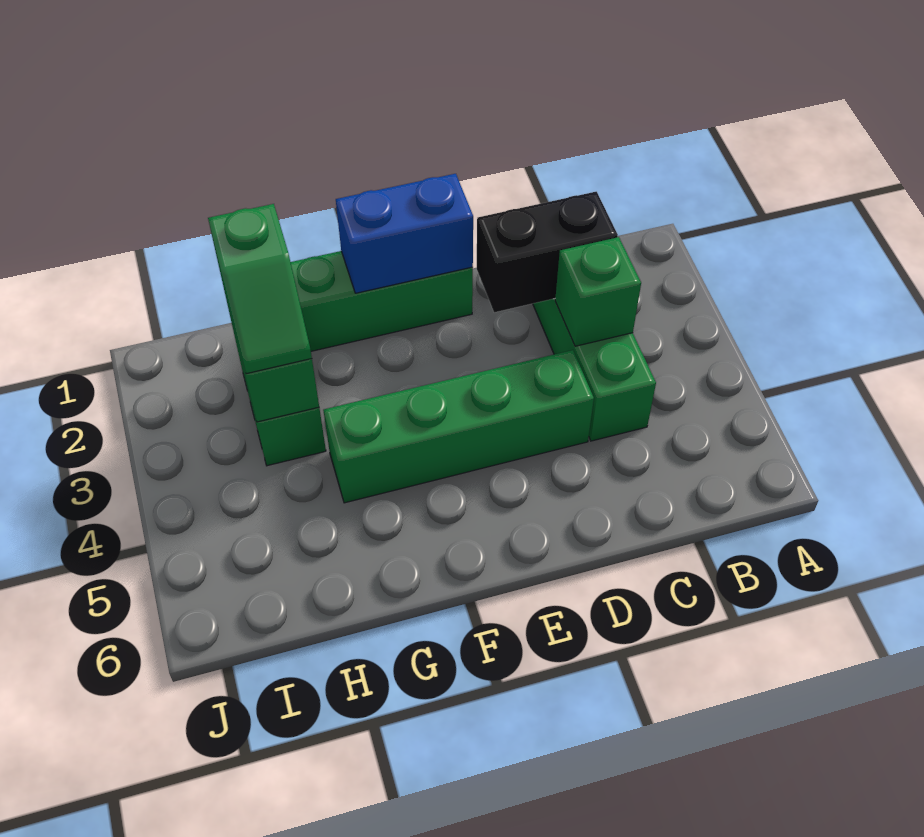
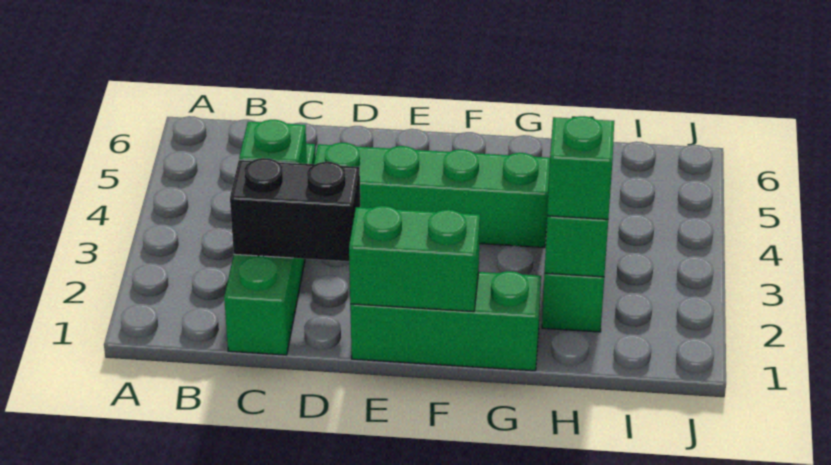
blue brick E1:F1 level 2 -> green brick E1:F1 level 2

